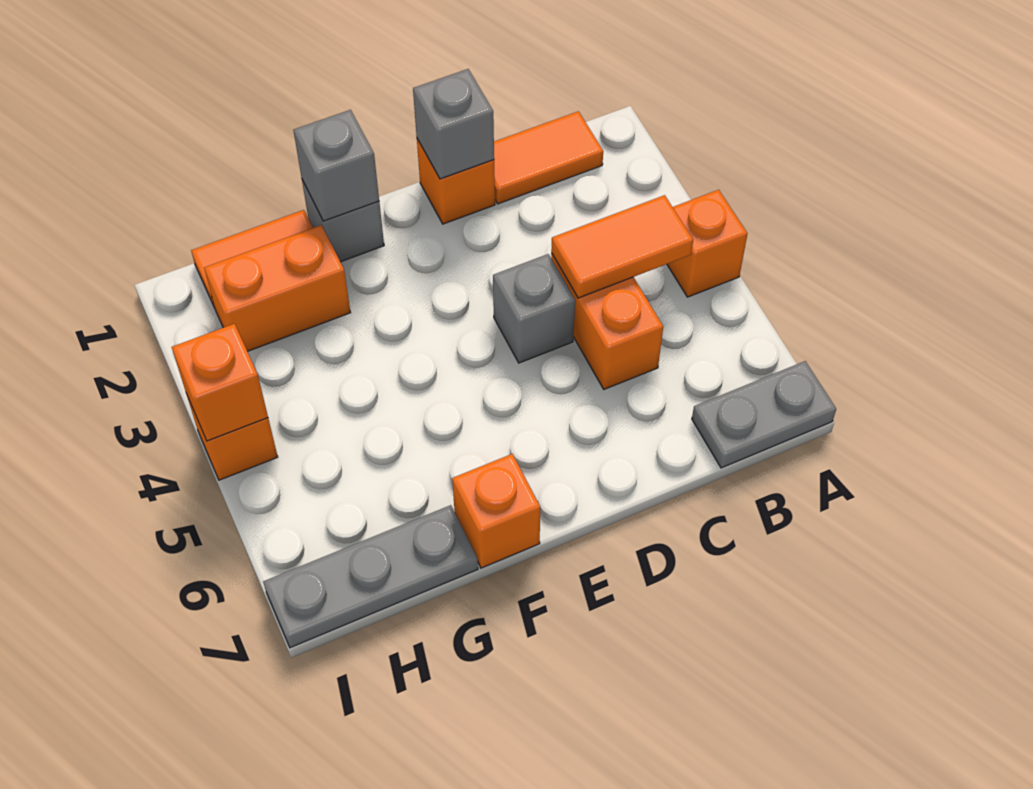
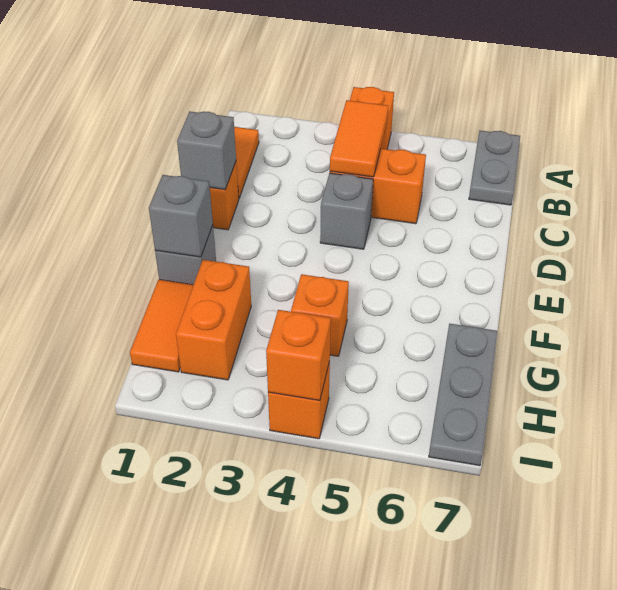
orange brick F7 level 1 -> orange brick G4 level 1

